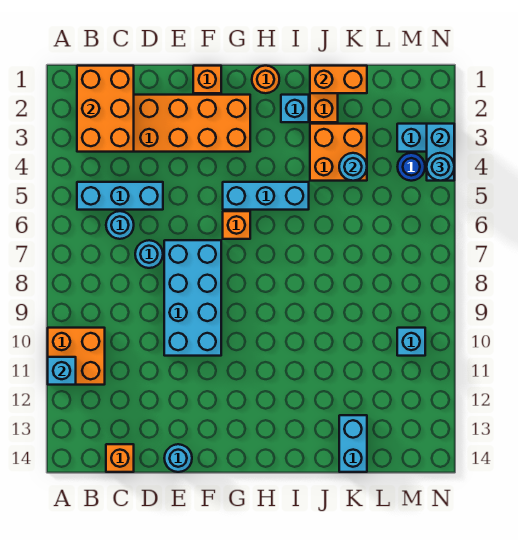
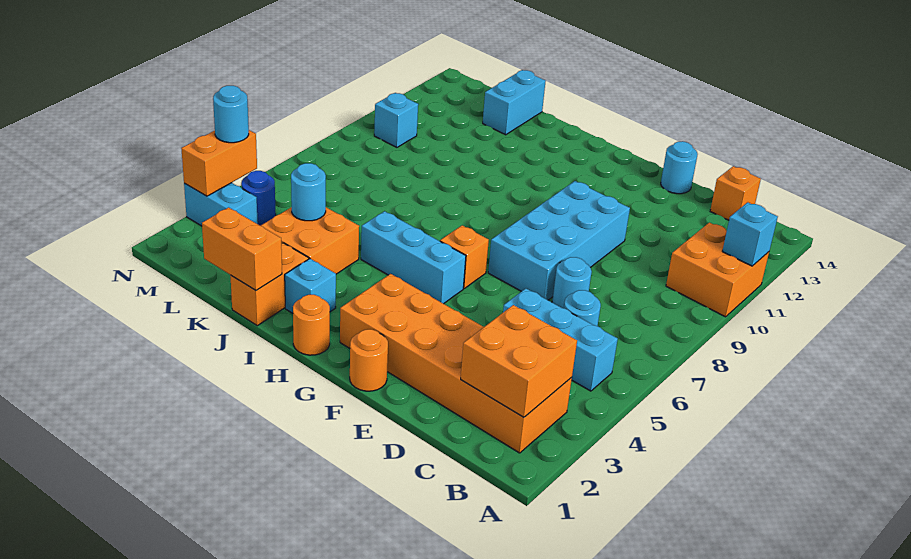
orange brick B1:C3 level 2 -> orange brick B2:C3 level 2
orange brick F1 level 1 -> orange round brick F1 level 1
cyan brick N3:N4 level 2 -> orange brick N3:N4 level 2

